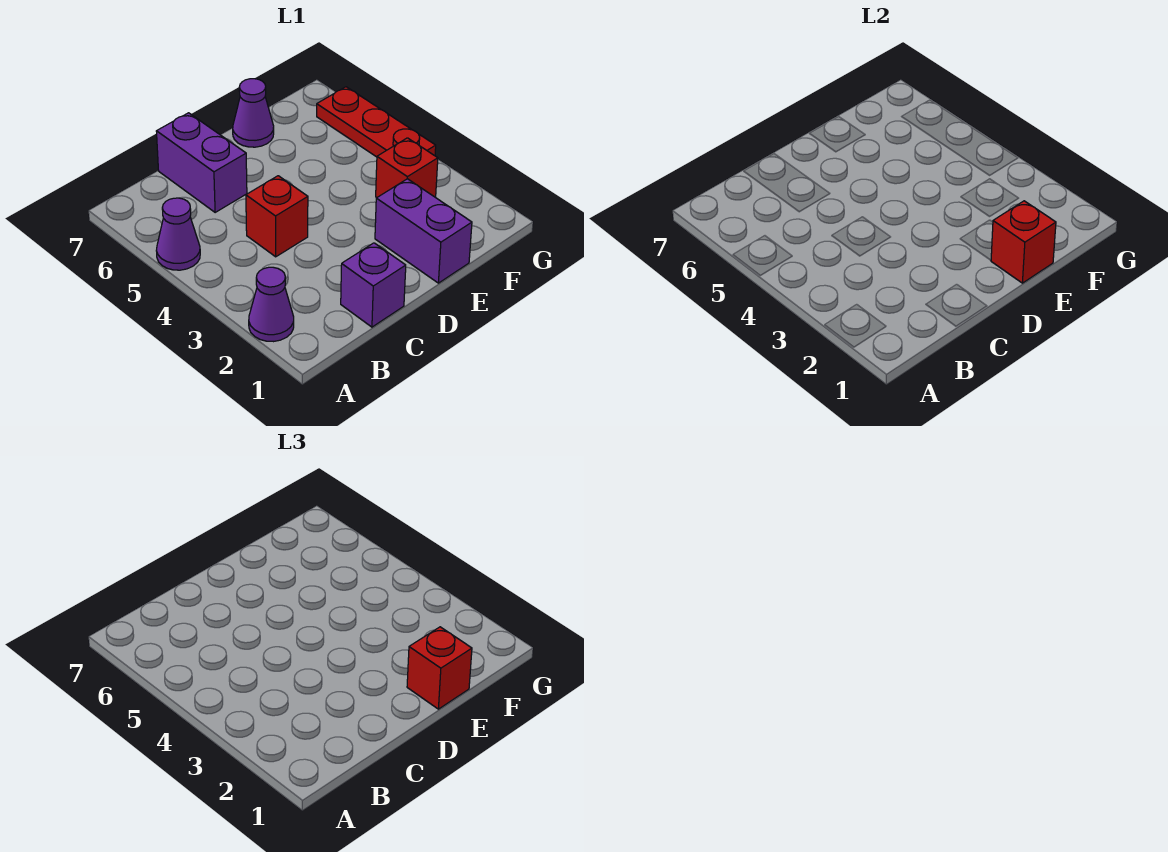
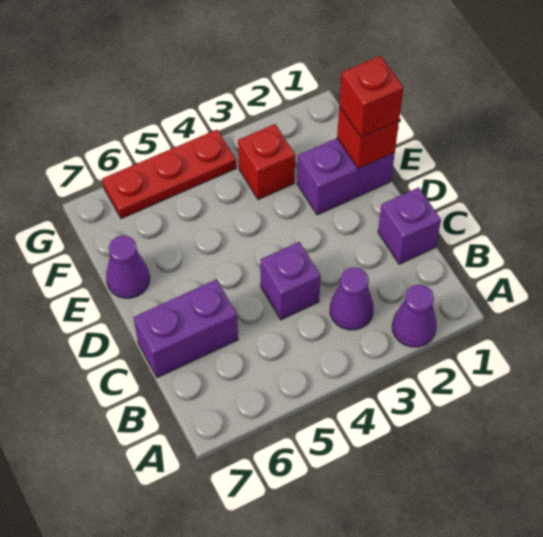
purple cone A5 level 1 -> purple cone B3 level 1
red brick C4 level 1 -> purple brick C4 level 1

